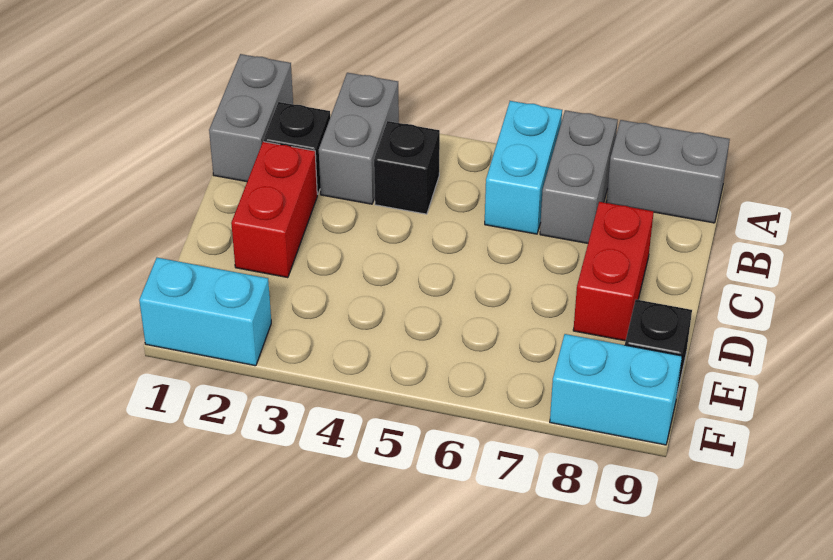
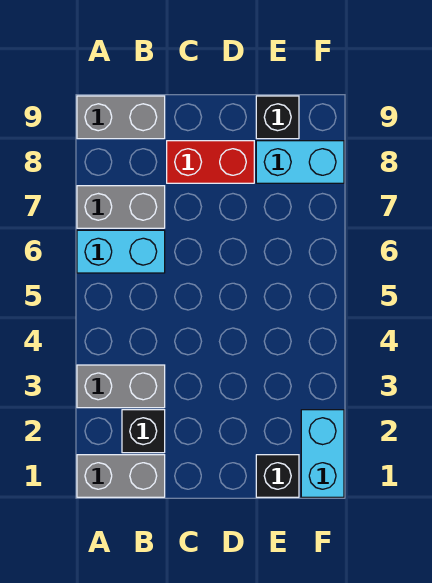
grey brick A8:A9 level 1 -> grey brick A9:B9 level 1
black brick B4 level 1 -> black brick E1 level 1
red brick C2:D2 level 1 -> none
cyan brick F8:F9 level 1 -> cyan brick E8:F8 level 1

